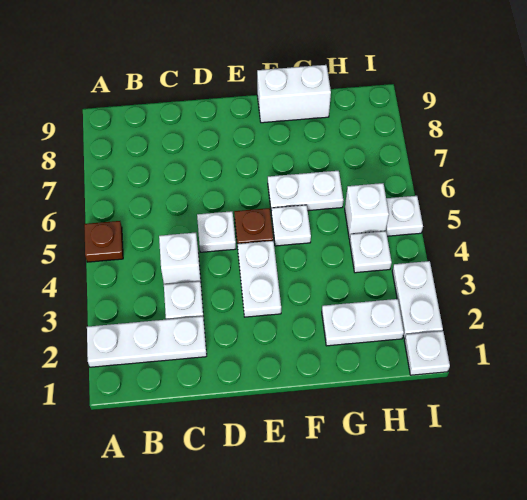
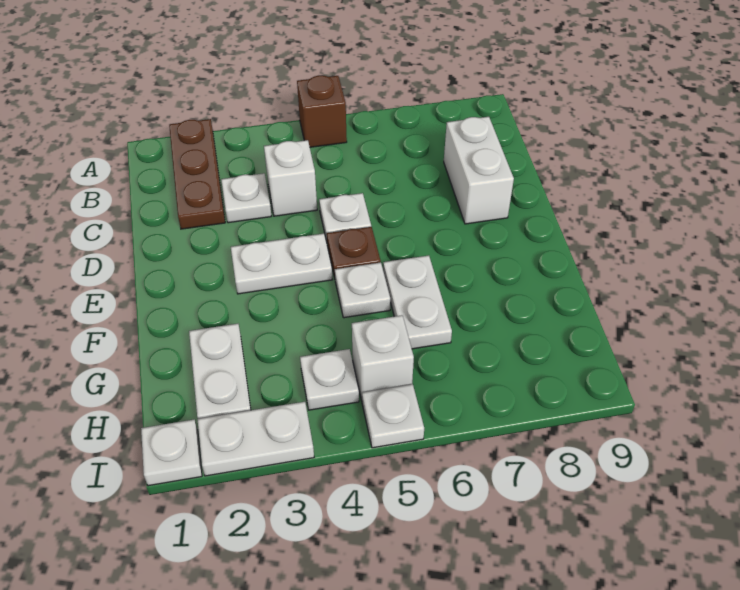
white plate A2:C2 level 1 -> brown plate A2:C2 level 1
brown plate A5 level 1 -> brown brick A5 level 1
white brick F9:G9 level 1 -> white brick C8:D8 level 1

